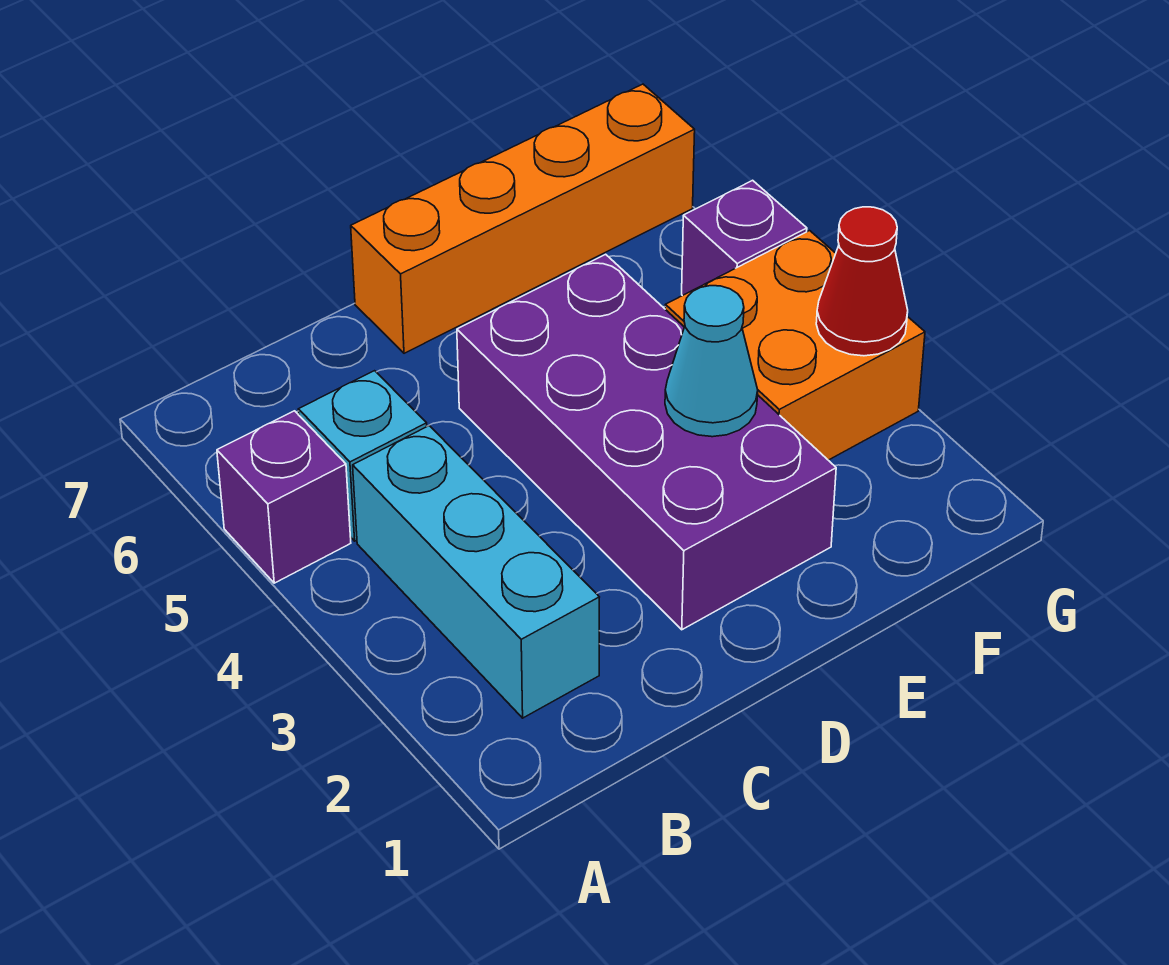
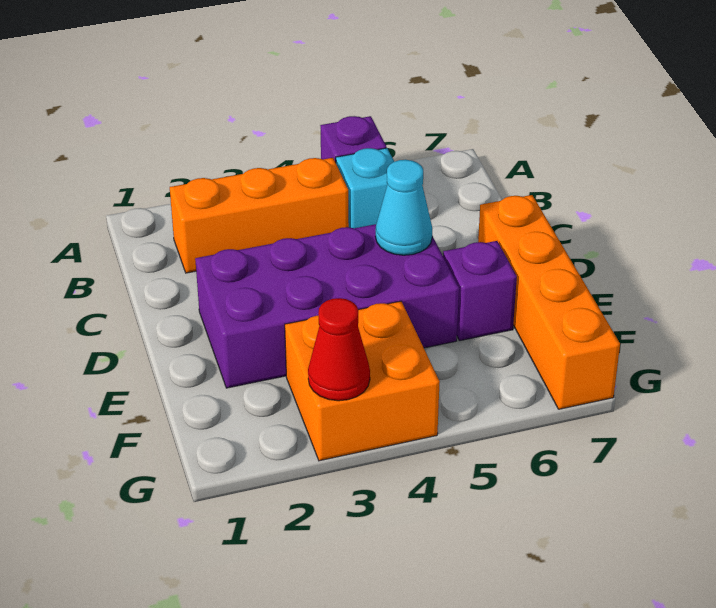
cyan brick B2:B4 level 1 -> orange brick B2:B4 level 1
cyan cone E3 level 2 -> cyan cone D5 level 2
purple brick G5 level 1 -> purple brick E6 level 1

